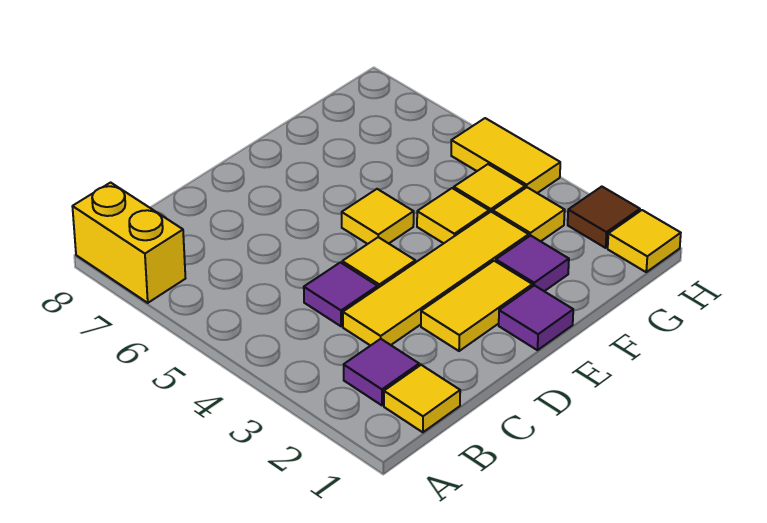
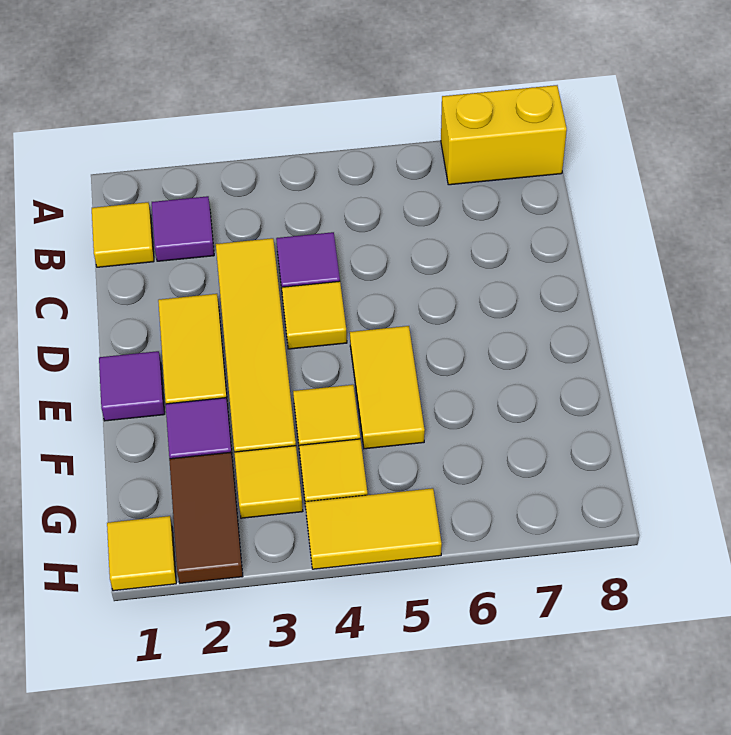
yellow tile E5 level 1 -> yellow tile E5:F5 level 1
brown tile H2 level 1 -> brown tile G2:H2 level 1

